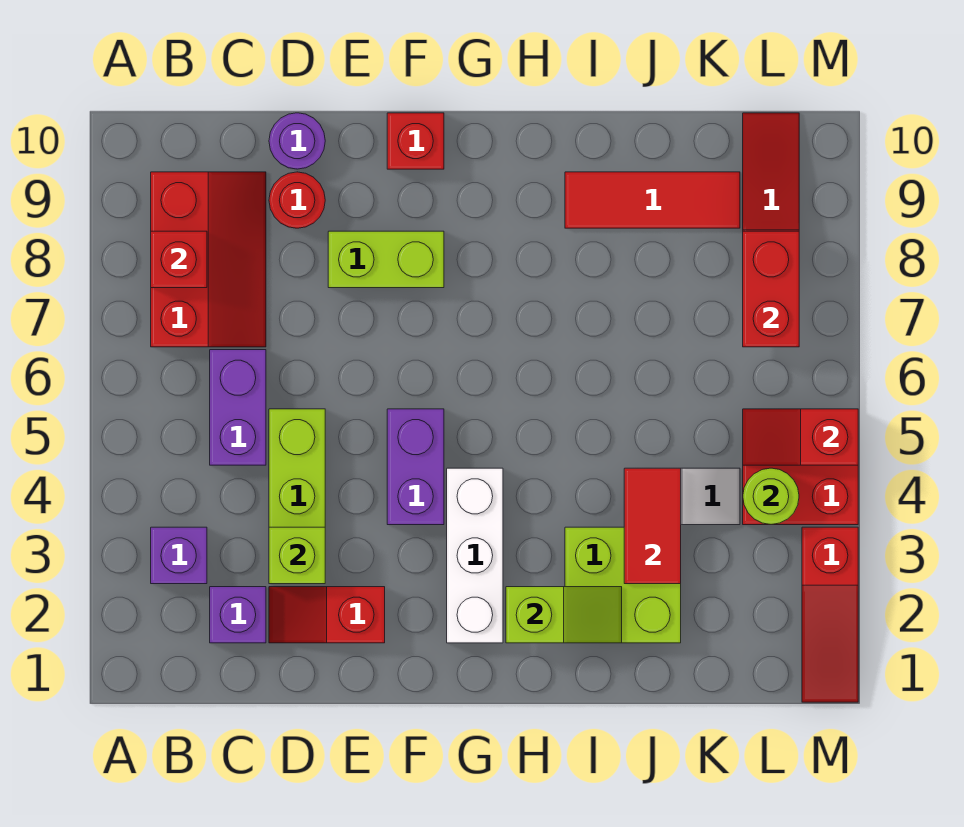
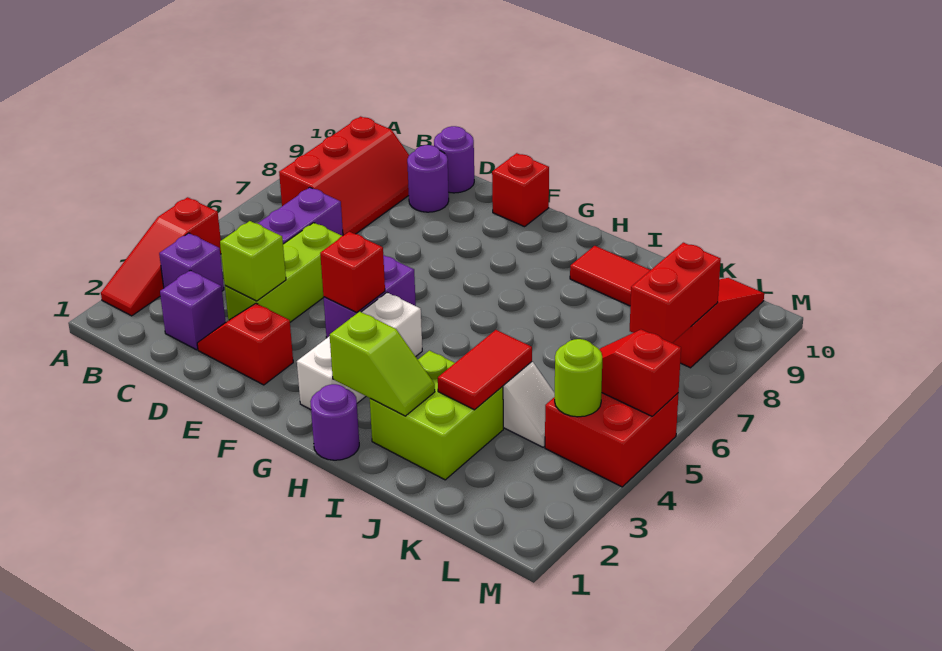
red brick B8 level 2 -> red brick F4 level 2
red round brick D9 level 1 -> purple round brick D9 level 1
lime brick E8:F8 level 1 -> none
none -> purple round brick H1 level 1
red slope M1:M3 level 1 top 3 -> red slope A2:A4 level 1 top 4

